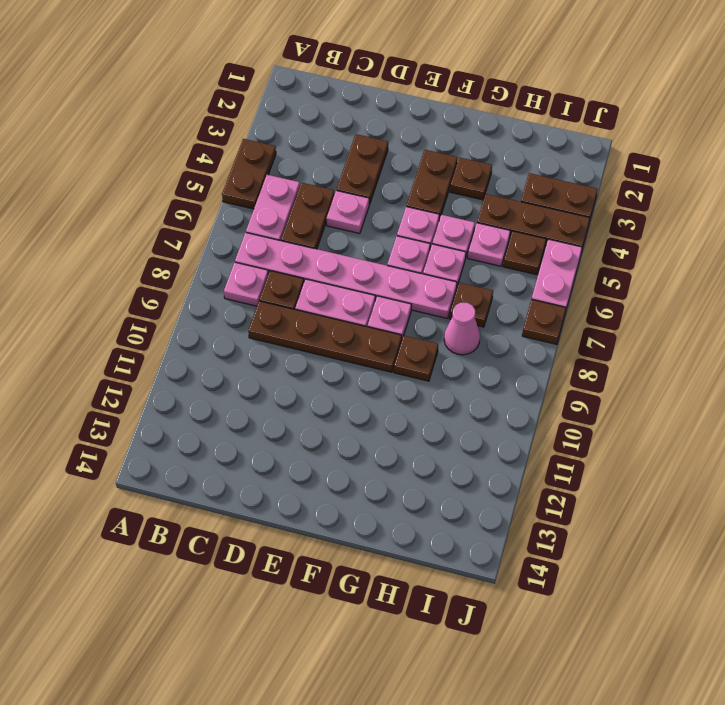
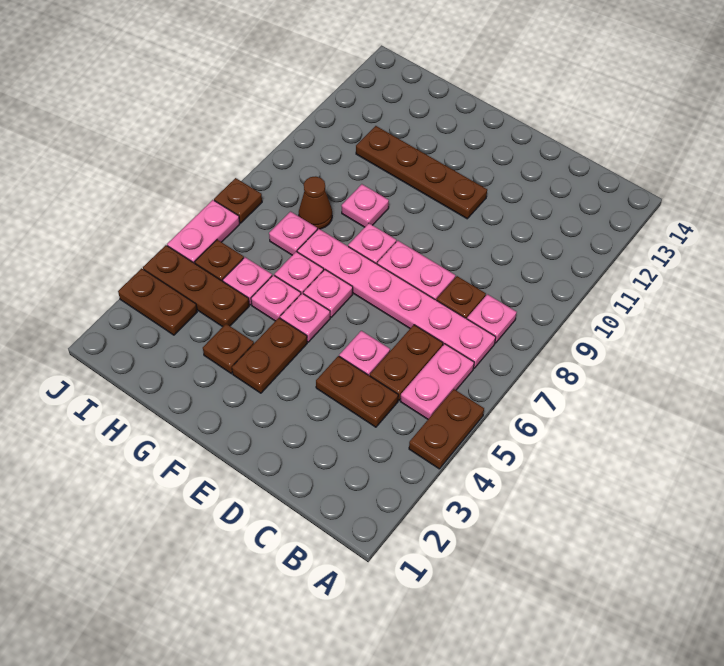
brown plate C9:F9 level 1 -> brown plate E11:H11 level 1
brown plate D3:D4 level 1 -> brown plate C4:D4 level 1
brown plate G9 level 1 -> pink plate G9 level 1
brown plate H7 level 1 -> pink plate H7 level 1
pink cone H8 level 1 -> brown cone H8 level 1

